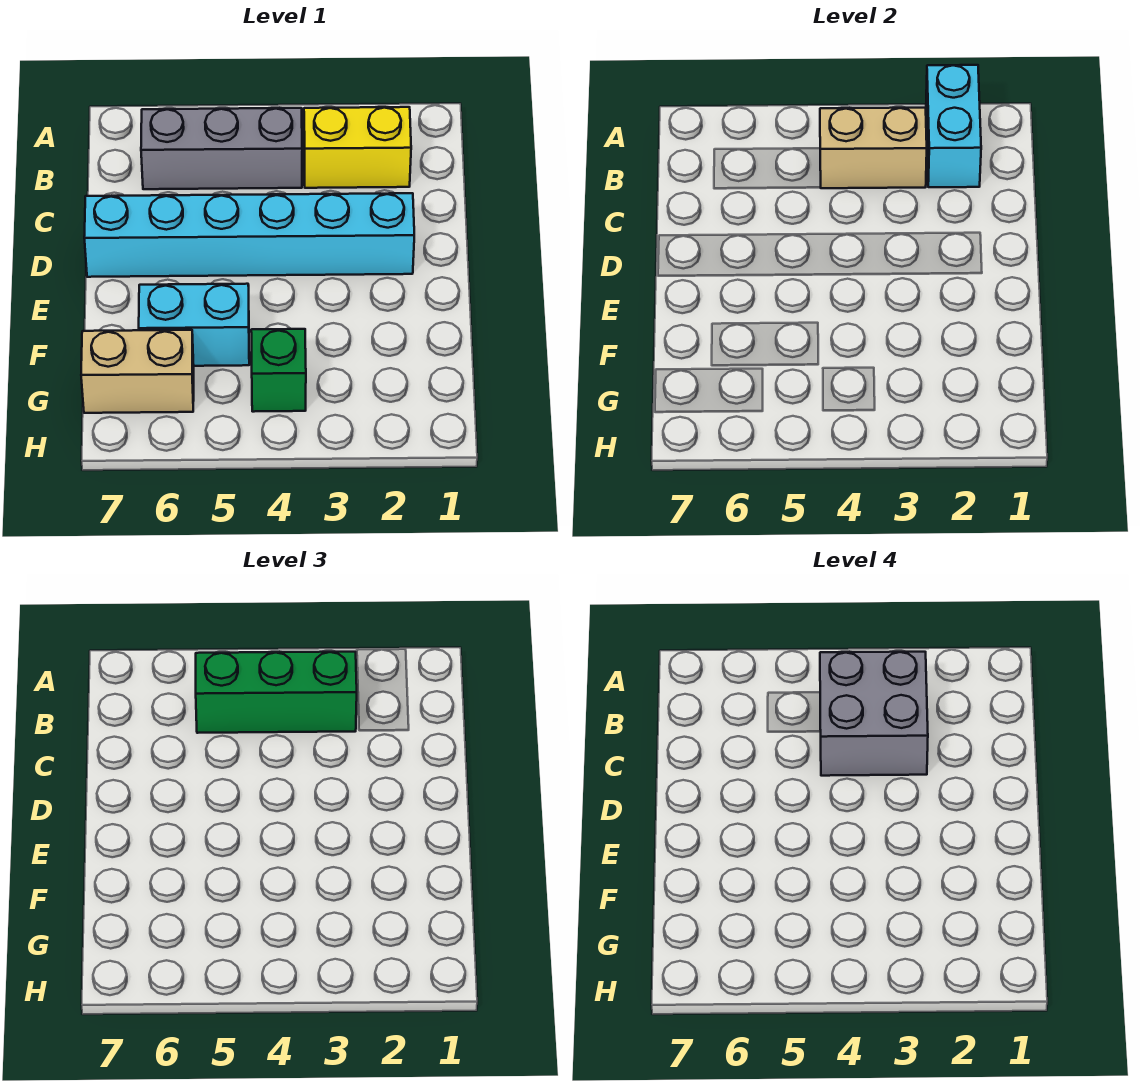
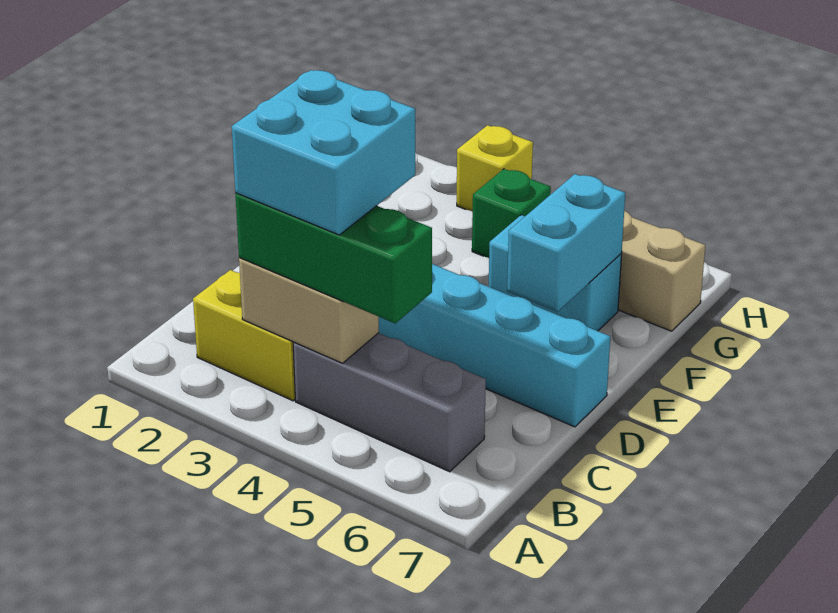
cyan brick A2:B2 level 2 -> cyan brick E6:F6 level 2
grey brick B3:C4 level 4 -> cyan brick B3:C4 level 4
none -> yellow brick H3 level 1

